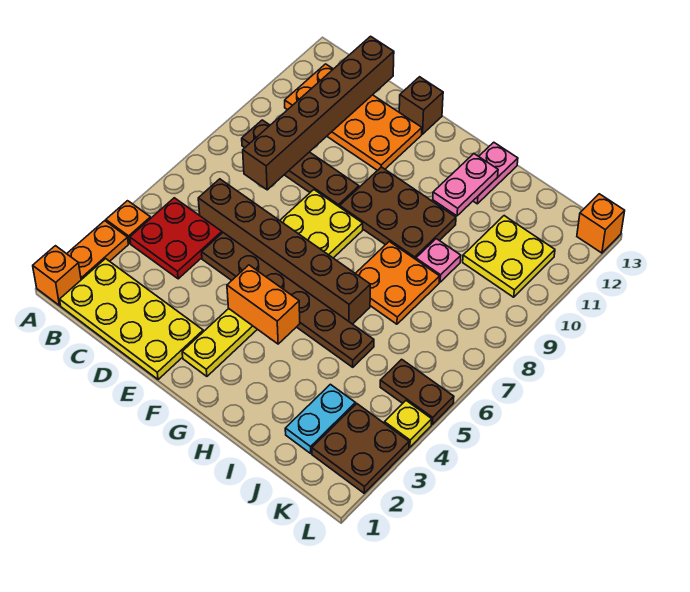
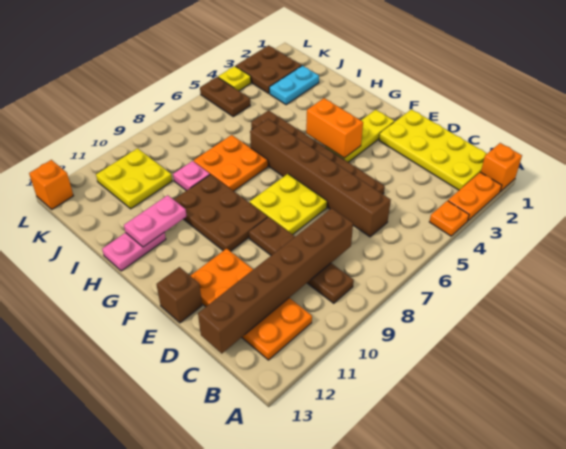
red plate B4:C5 level 1 -> none

